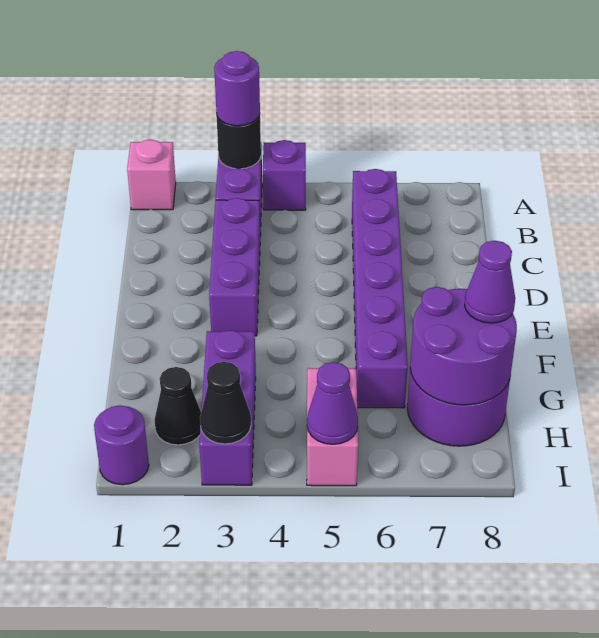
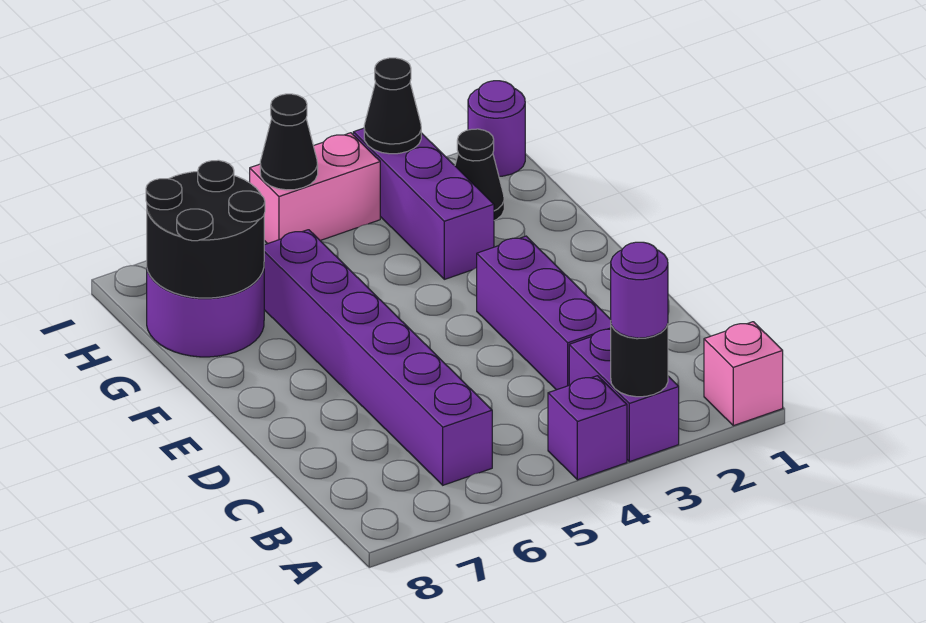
purple round brick G7:H8 level 2 -> black round brick G7:H8 level 2
purple cone G8 level 3 -> none
pink brick H5:I5 level 1 -> pink brick I4:I5 level 1
purple cone I5 level 2 -> black cone I5 level 2

